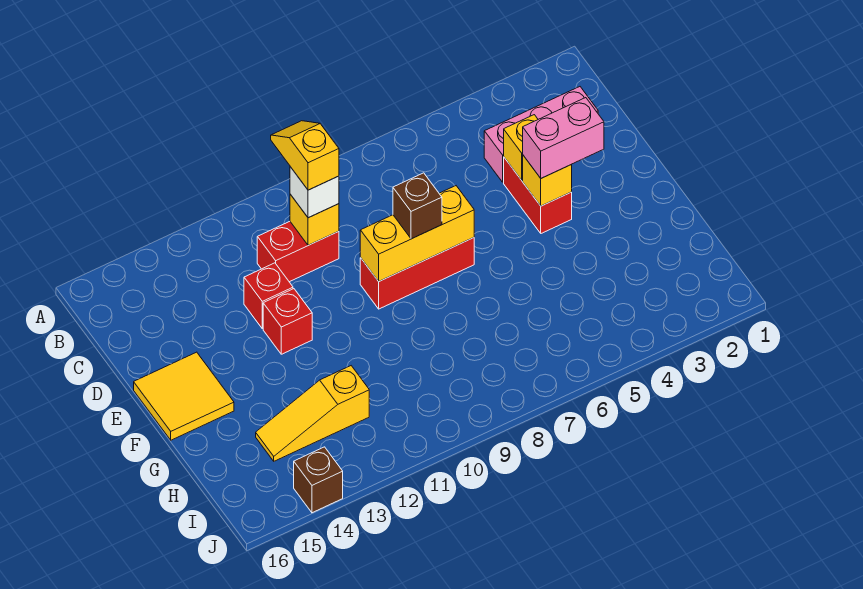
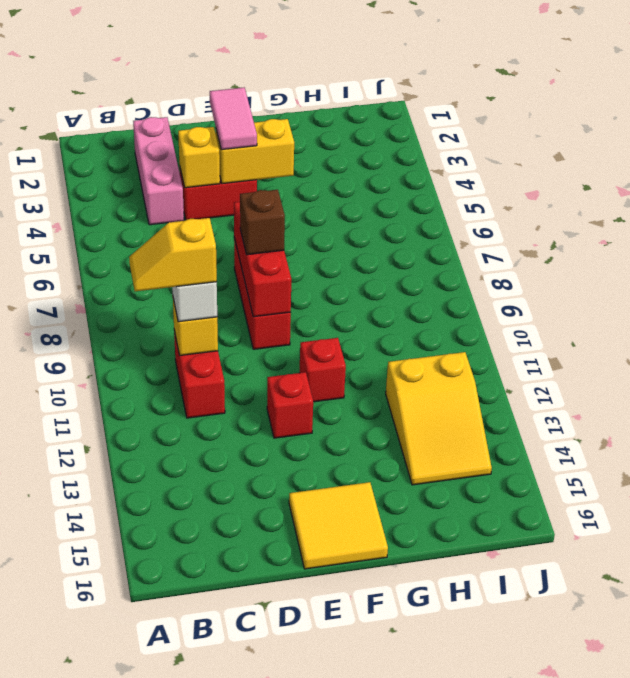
red brick D12 level 1 -> red brick F11 level 1
pink brick E3:E4 level 3 -> pink tile E3:E4 level 3
yellow brick E4 level 2 -> yellow brick E4:F4 level 2
yellow brick E7:E9 level 2 -> red brick E7:E9 level 2
yellow slope H12:H14 level 1 top 12 -> yellow slope H12:I14 level 1 top 12
brown brick J14 level 1 -> none

